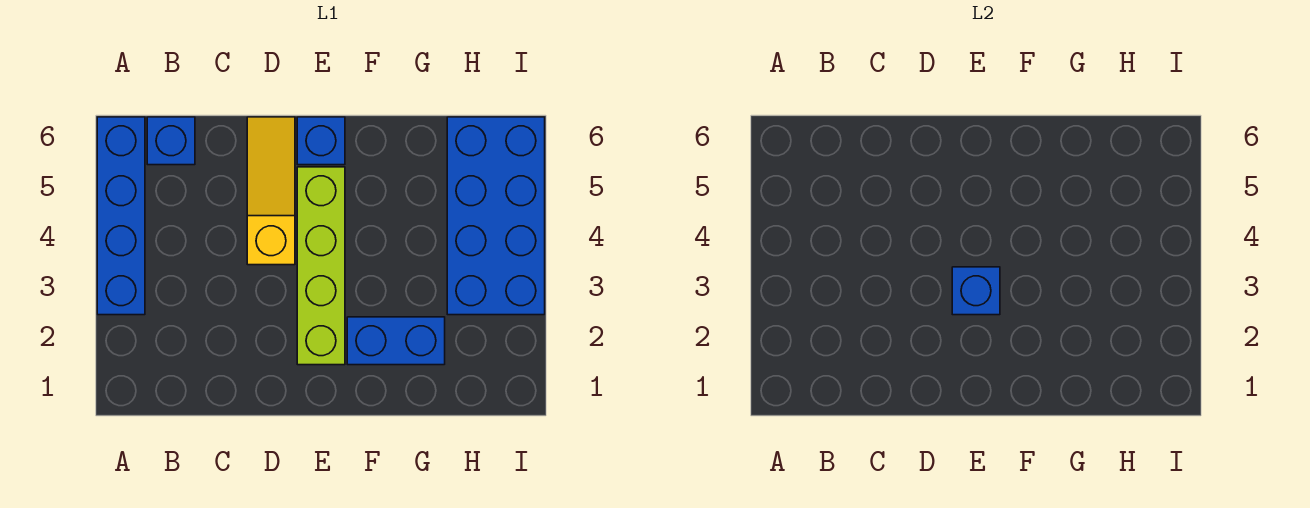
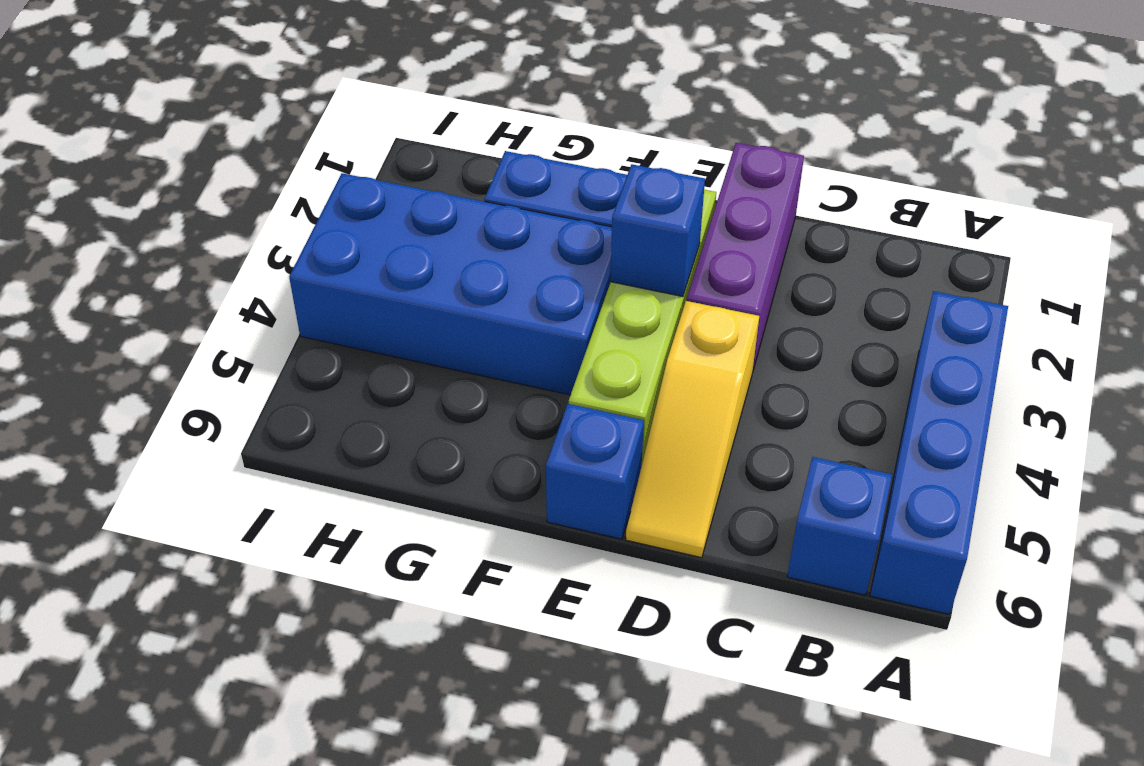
none -> purple brick D1:D3 level 1
blue brick H3:I6 level 1 -> blue brick F3:I4 level 1

